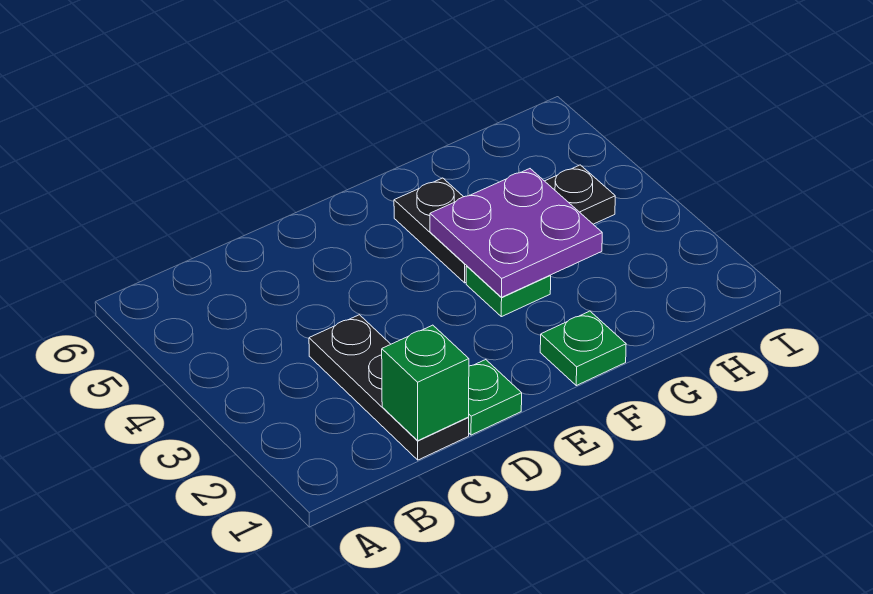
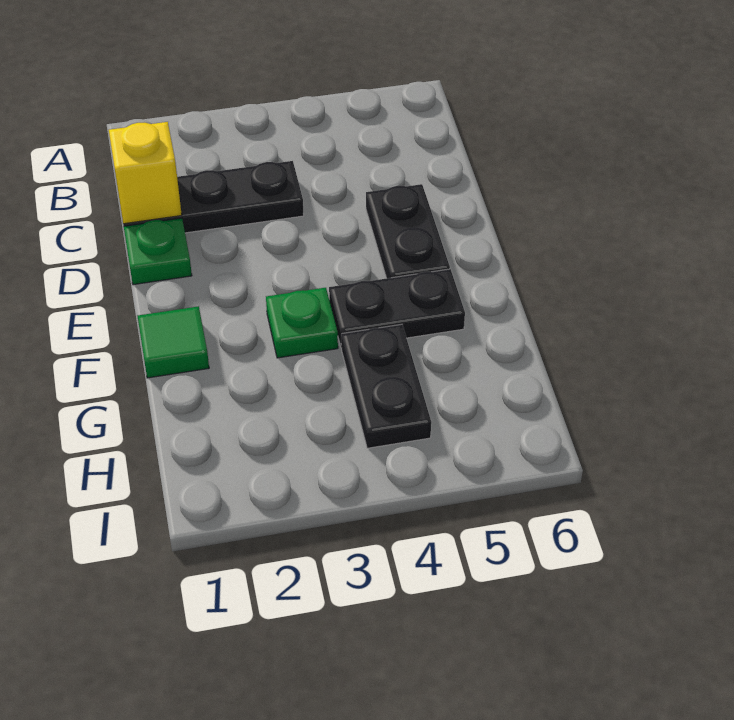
green brick C1 level 2 -> yellow brick C1 level 2
none -> black plate D5:E5 level 1
green plate F1 level 1 -> green tile F1 level 1
purple plate F3:G4 level 2 -> none

